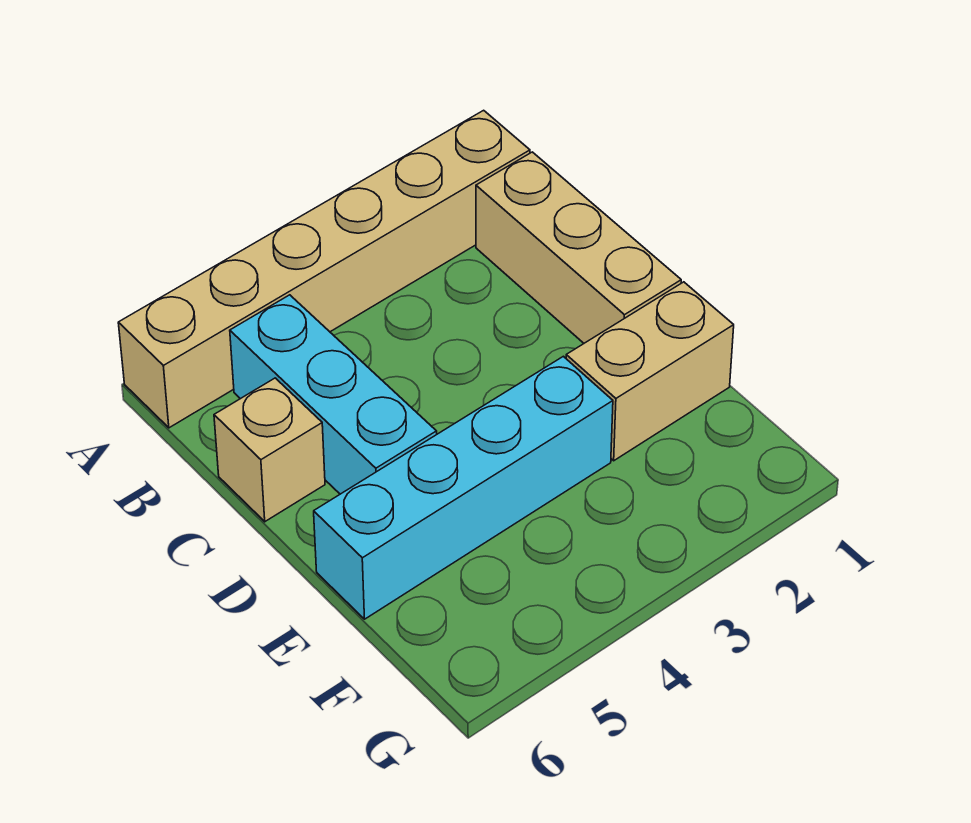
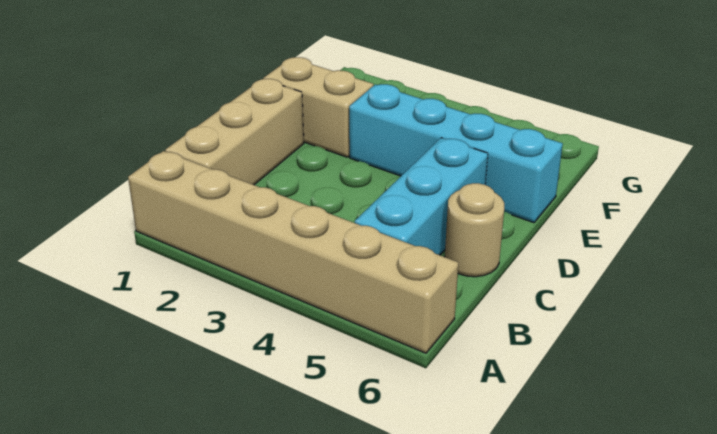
tan brick C6 level 1 -> tan round brick C6 level 1

